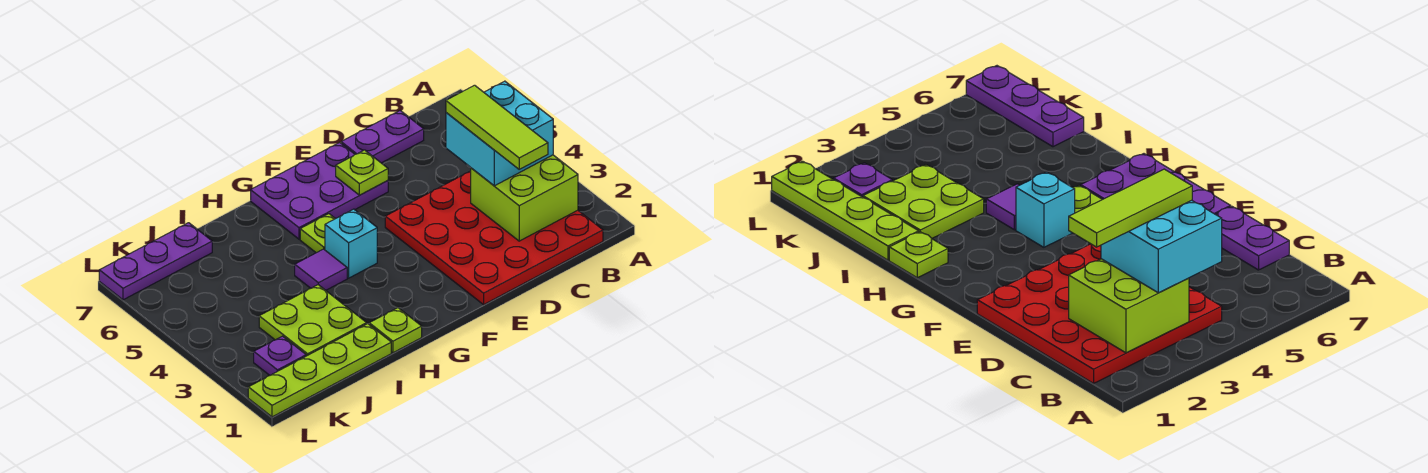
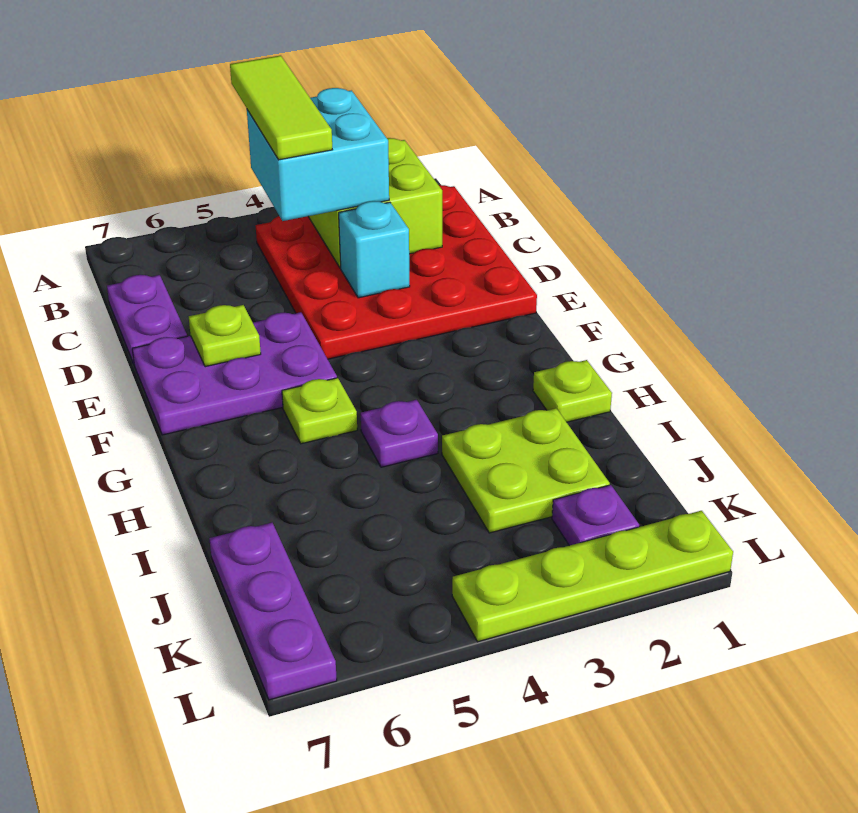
lime tile C2:C4 level 4 -> lime tile A4:C4 level 4
purple plate E6:G7 level 1 -> purple plate E5:F7 level 1
cyan brick G4 level 1 -> cyan brick D3 level 2
purple tile H4 level 1 -> purple plate H4 level 1
lime plate I1:L1 level 1 -> lime plate L1:L4 level 1

